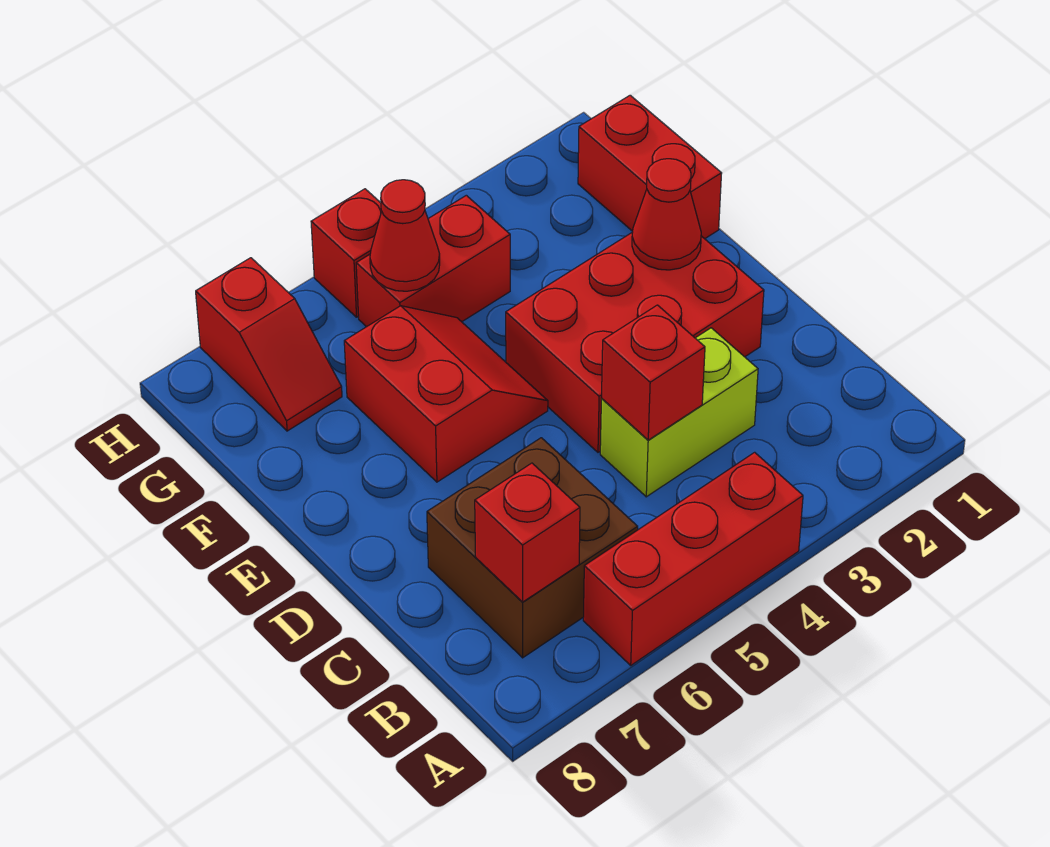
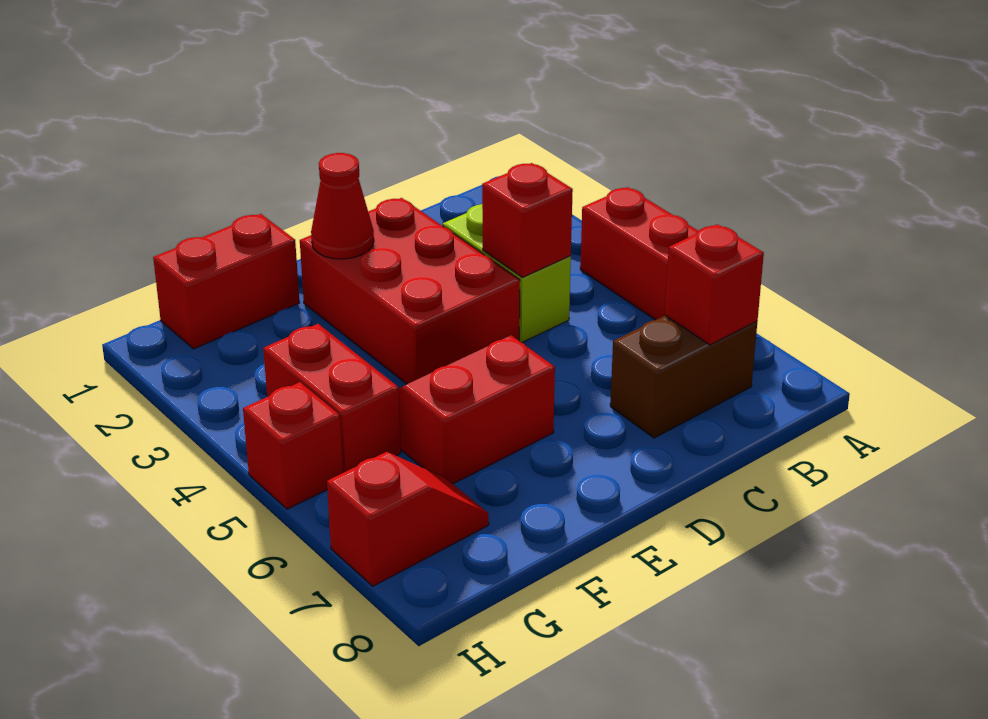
brown brick B6:C7 level 1 -> brown brick B7:C7 level 1
red cone G5 level 2 -> none

